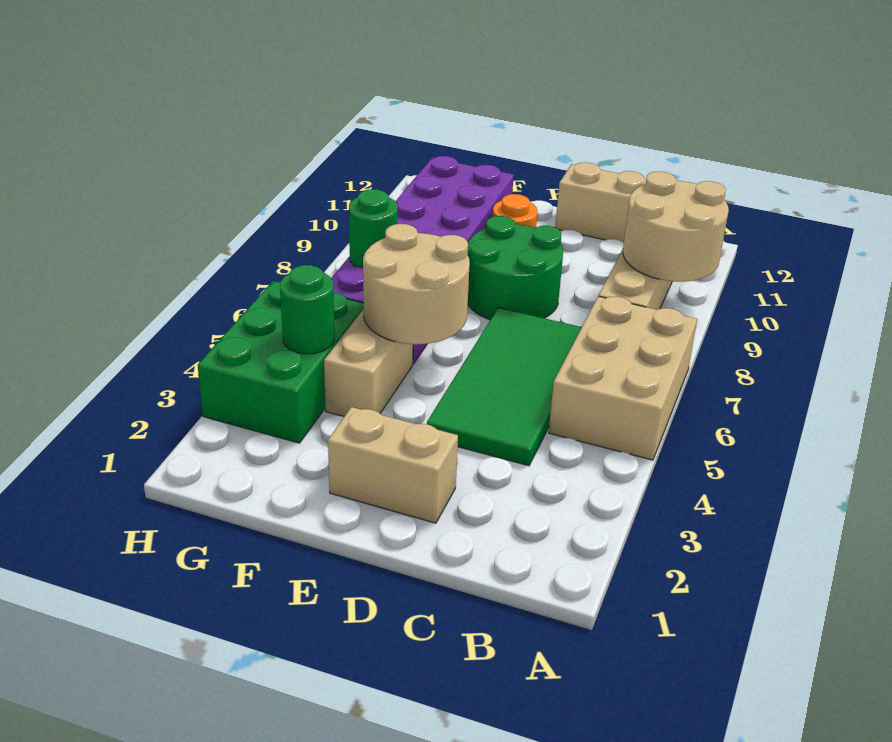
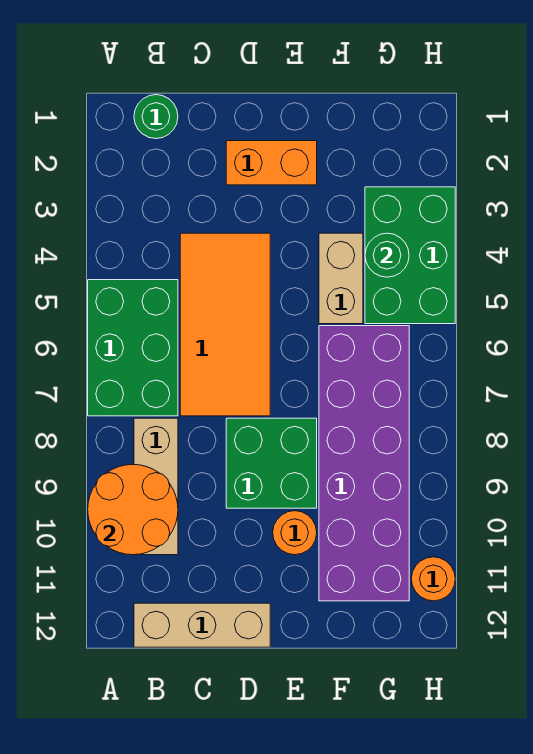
tan brick A5:B7 level 1 -> green brick A5:B7 level 1
tan round brick A9:B10 level 2 -> orange round brick A9:B10 level 2
green tile C4:D7 level 1 -> orange tile C4:D7 level 1
tan brick D2:E2 level 1 -> orange brick D2:E2 level 1
green round brick D8:E9 level 1 -> green brick D8:E9 level 1
tan round brick E5:F6 level 2 -> none
green round brick G7 level 2 -> green round brick B1 level 1
none -> orange round brick H11 level 1

